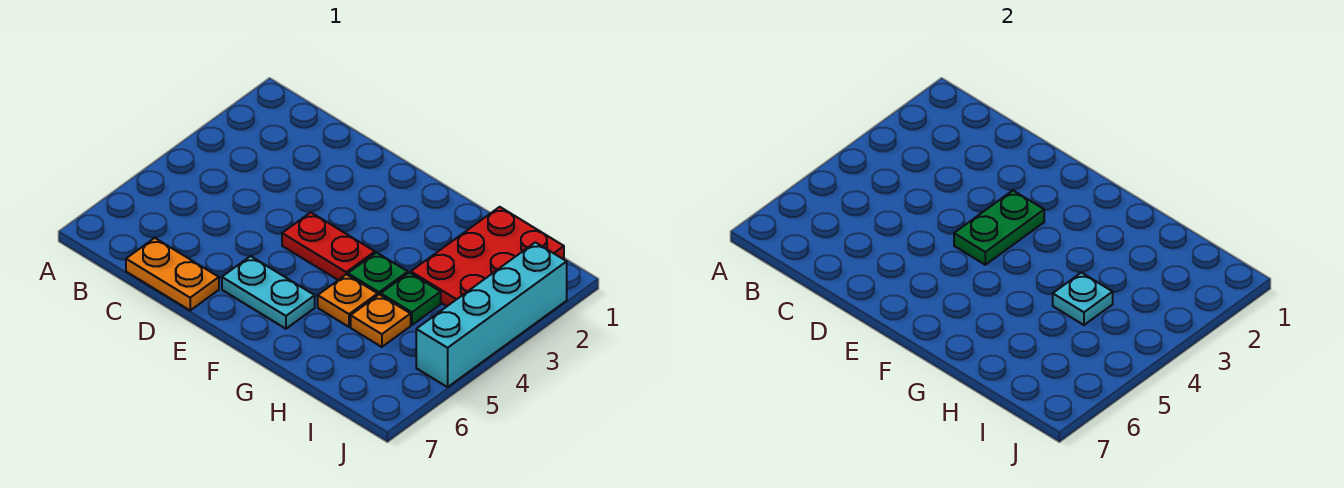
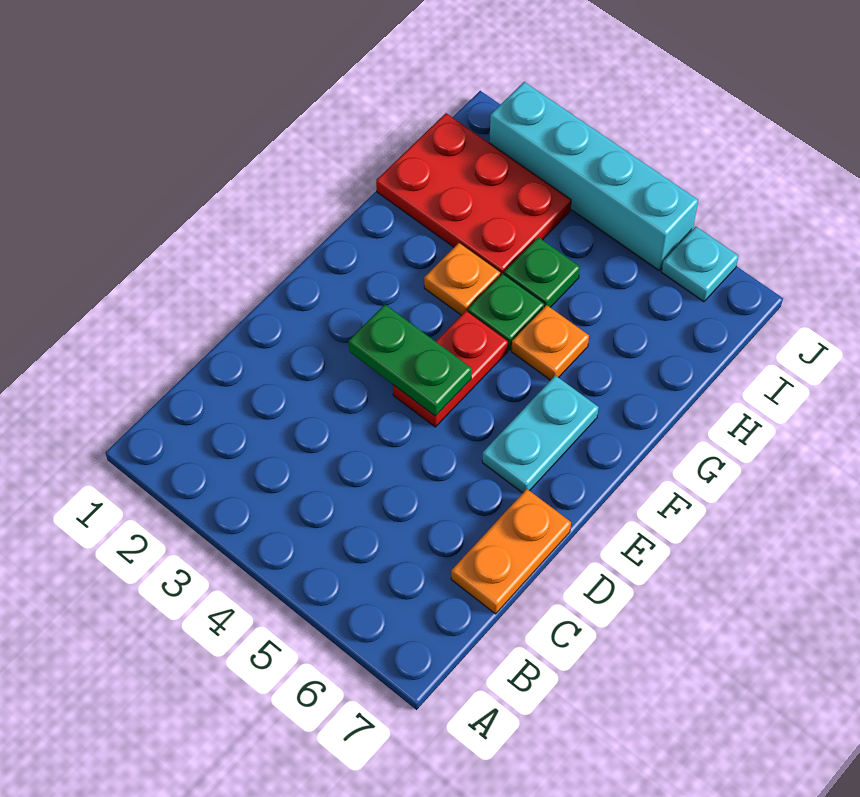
cyan plate H4 level 2 -> cyan plate J6 level 1
orange plate H5 level 1 -> orange plate G3 level 1

